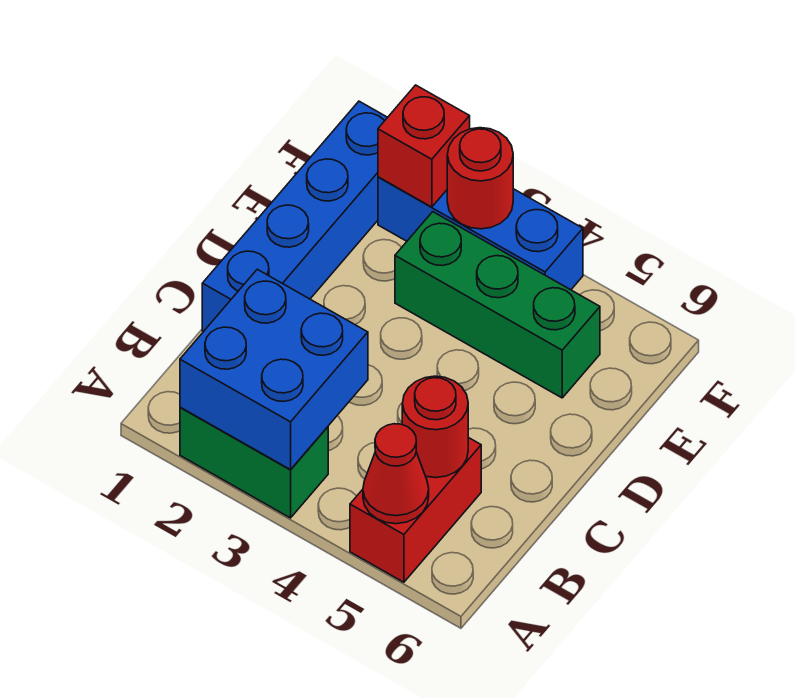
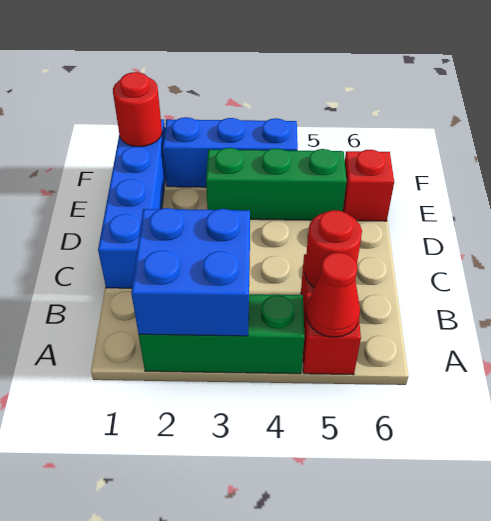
green brick A2:A3 level 1 -> green brick A2:A4 level 1
red brick F2 level 2 -> red brick E6 level 1
red round brick F3 level 2 -> red round brick F1 level 2

